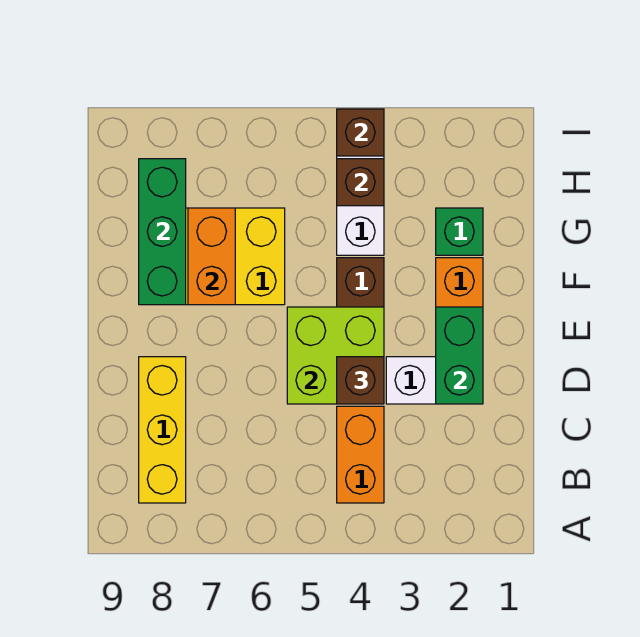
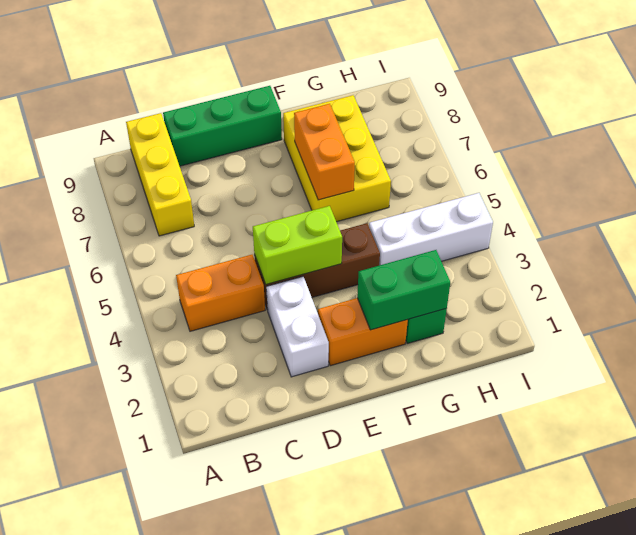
yellow brick B8:D8 level 1 -> yellow brick B7:B9 level 1
green brick D2:E2 level 2 -> green brick F2:G2 level 2
lime brick D4:E5 level 2 -> lime brick D4:E4 level 2
brown brick D4 level 3 -> none
orange brick F7:G7 level 2 -> orange brick F6:F7 level 2
green brick F8:H8 level 2 -> green brick C9:E9 level 1
brown brick H4 level 2 -> none
brown brick I4 level 2 -> none

